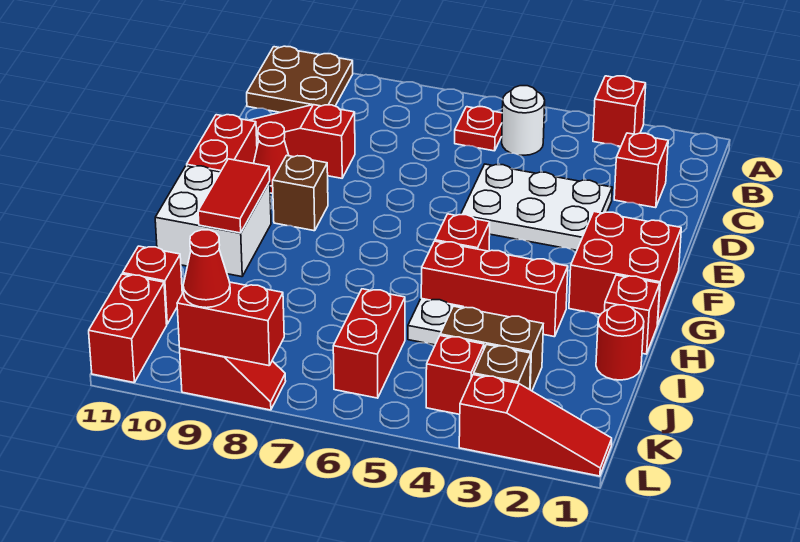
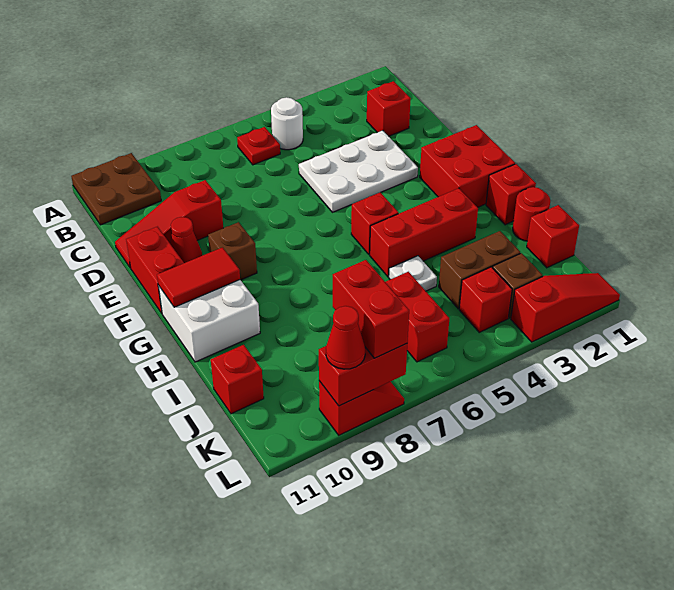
red brick A3 level 1 -> red brick J1 level 1
red tile G10:H10 level 2 -> red tile G10:G11 level 2
red brick K11:L11 level 1 -> red brick K8:L8 level 3

